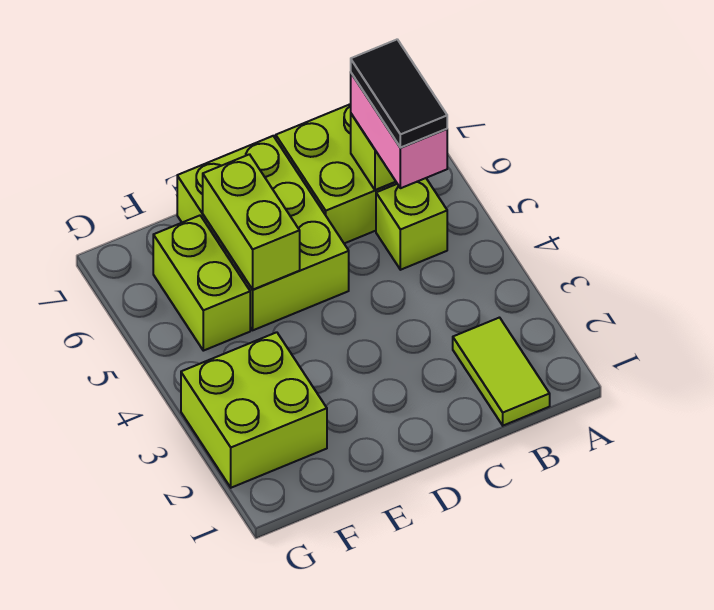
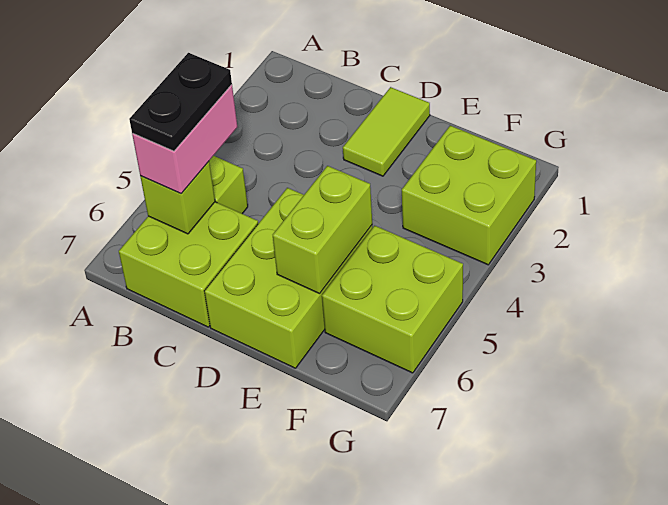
lime tile B1:B2 level 1 -> lime tile D1:D2 level 1
black tile B5:B6 level 4 -> black plate B5:B6 level 4
lime brick F5:F6 level 1 -> lime brick F5:G6 level 1

